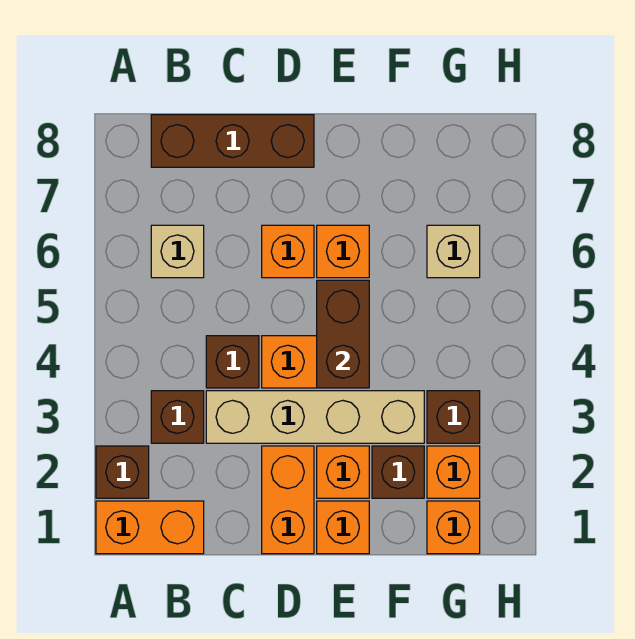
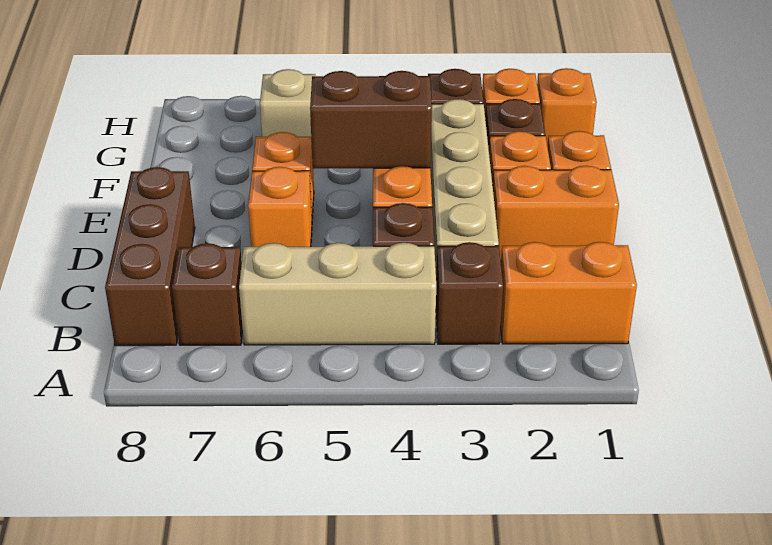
orange brick A1:B1 level 1 -> orange brick B1:B2 level 1
brown brick A2 level 1 -> brown brick B7 level 1
tan brick B6 level 1 -> tan brick B4:B6 level 1

